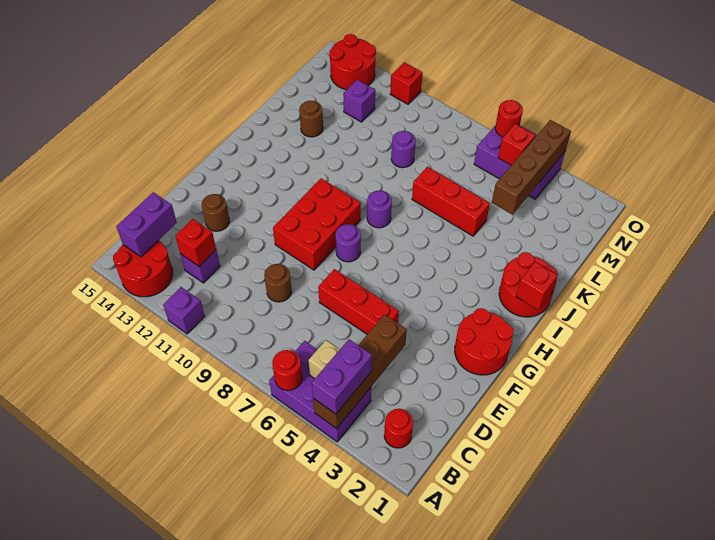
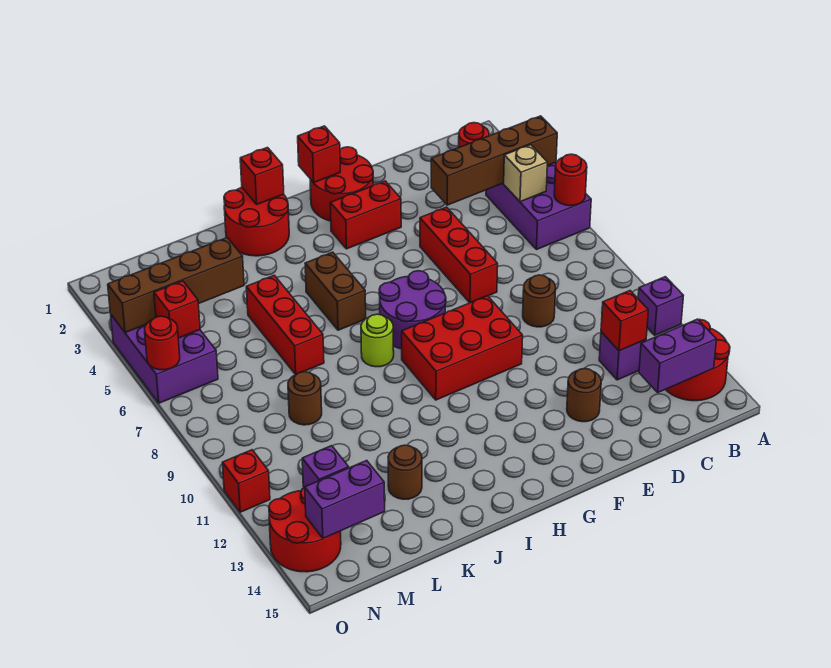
purple brick A4:B4 level 3 -> purple brick M14:N14 level 2
none -> red brick F3:G3 level 1
none -> red brick G1 level 2
purple round brick G8 level 1 -> purple round brick G7:H8 level 1
none -> brown brick I5:I6 level 1
purple round brick I8 level 1 -> lime round brick I8 level 1
purple round brick L9 level 1 -> brown round brick L9 level 1

